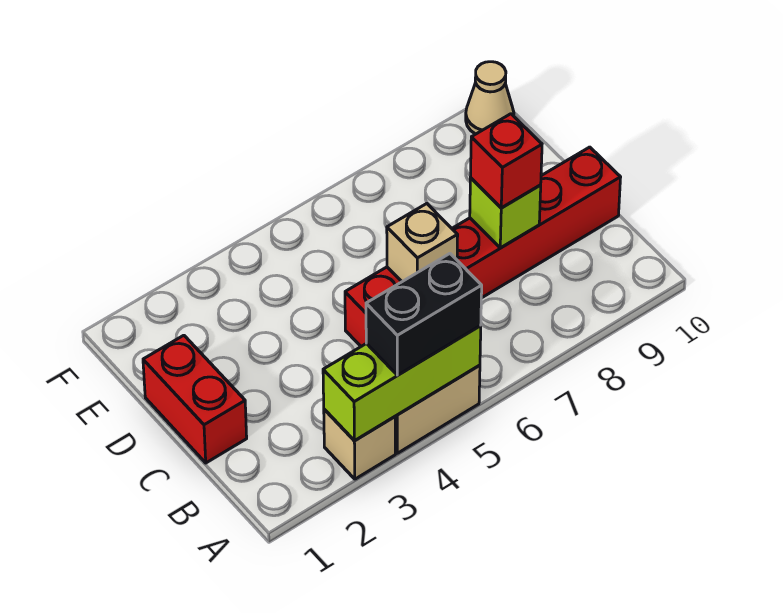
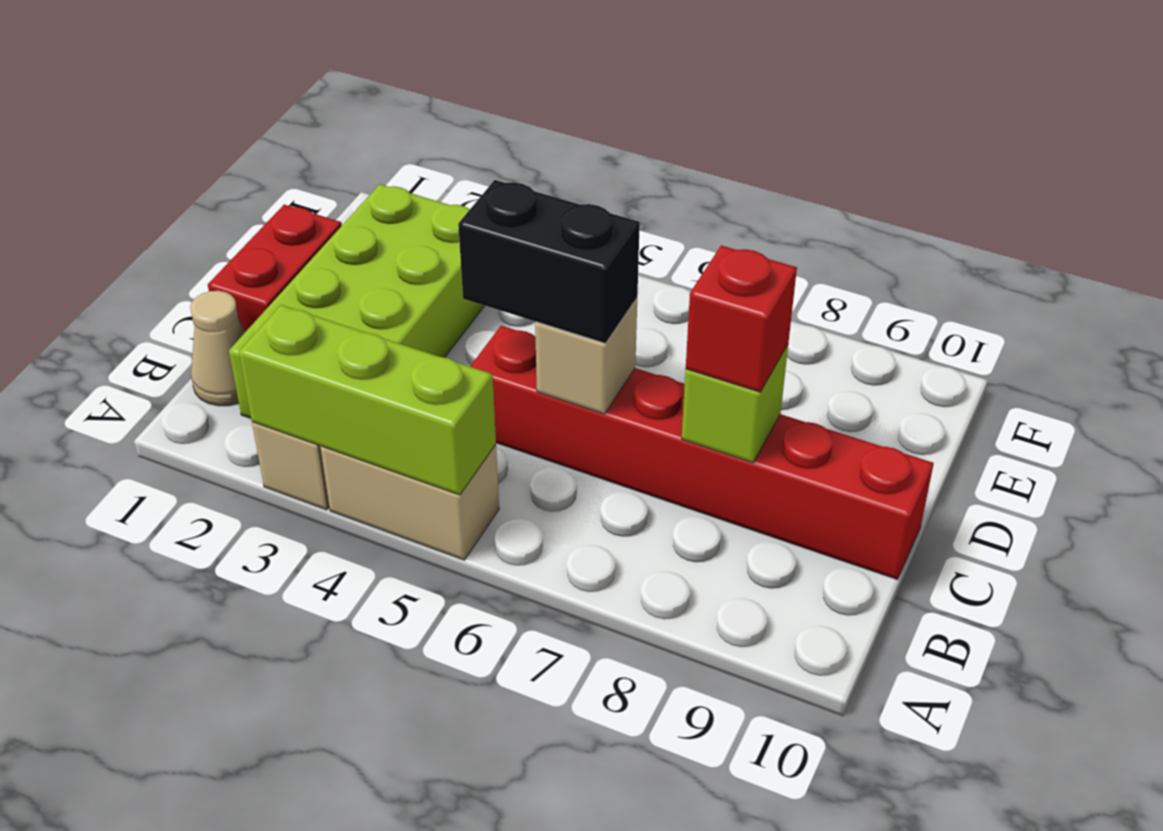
black brick A4:A5 level 3 -> black brick C5:C6 level 3
none -> lime brick B2:E3 level 1
tan cone F10 level 1 -> tan cone B1 level 1

